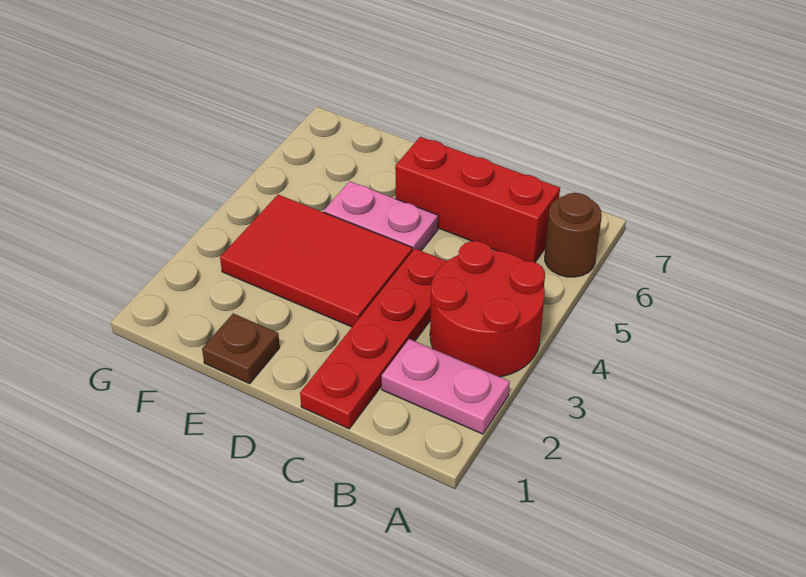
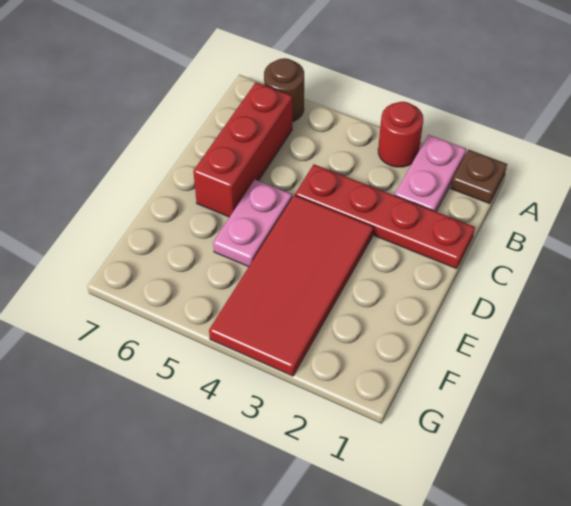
red round brick A3:B4 level 1 -> red round brick A3 level 1
red tile D3:F4 level 1 -> red tile D3:G4 level 1
brown plate E1 level 1 -> brown plate A1 level 1

